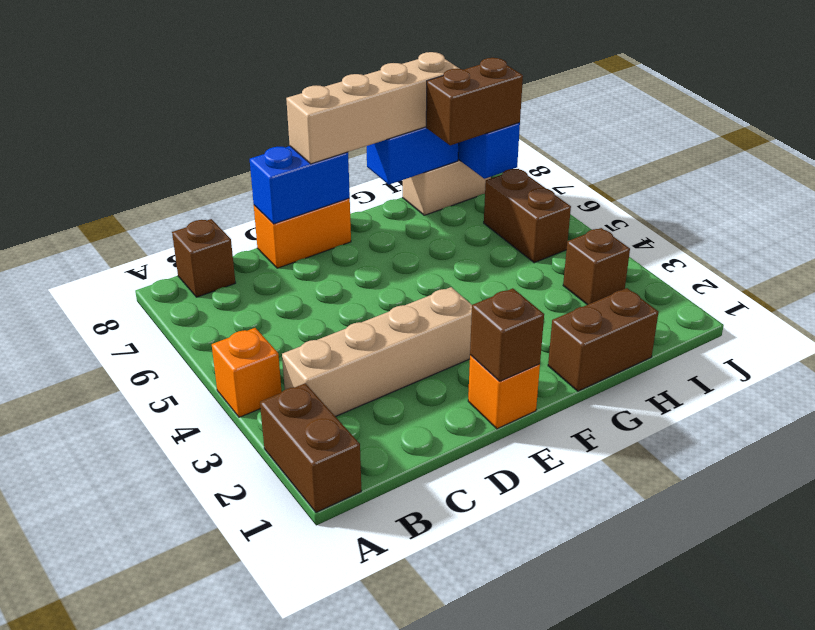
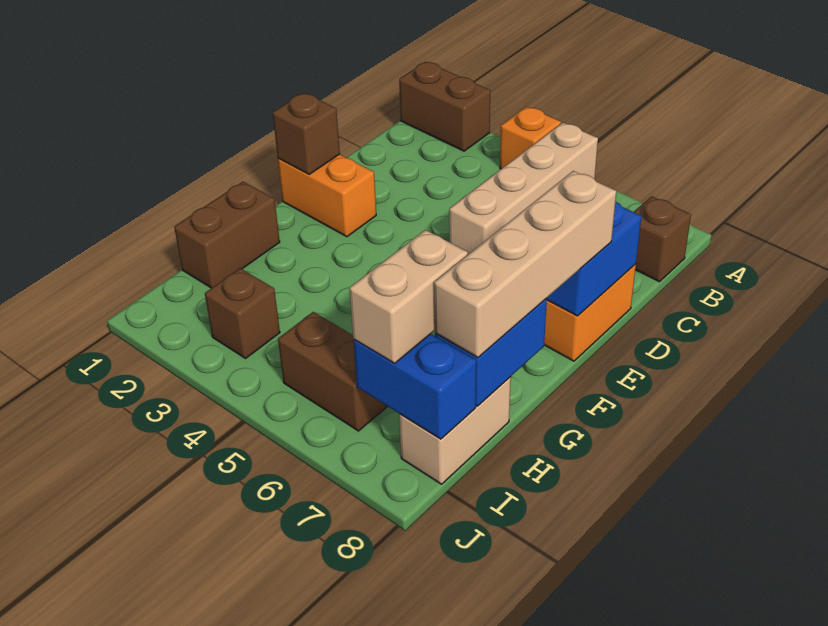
tan brick B3:E3 level 1 -> tan brick A5:D5 level 1
orange brick E1 level 1 -> orange brick E1:E2 level 1
brown brick H7:I7 level 3 -> tan brick H7:I7 level 3

